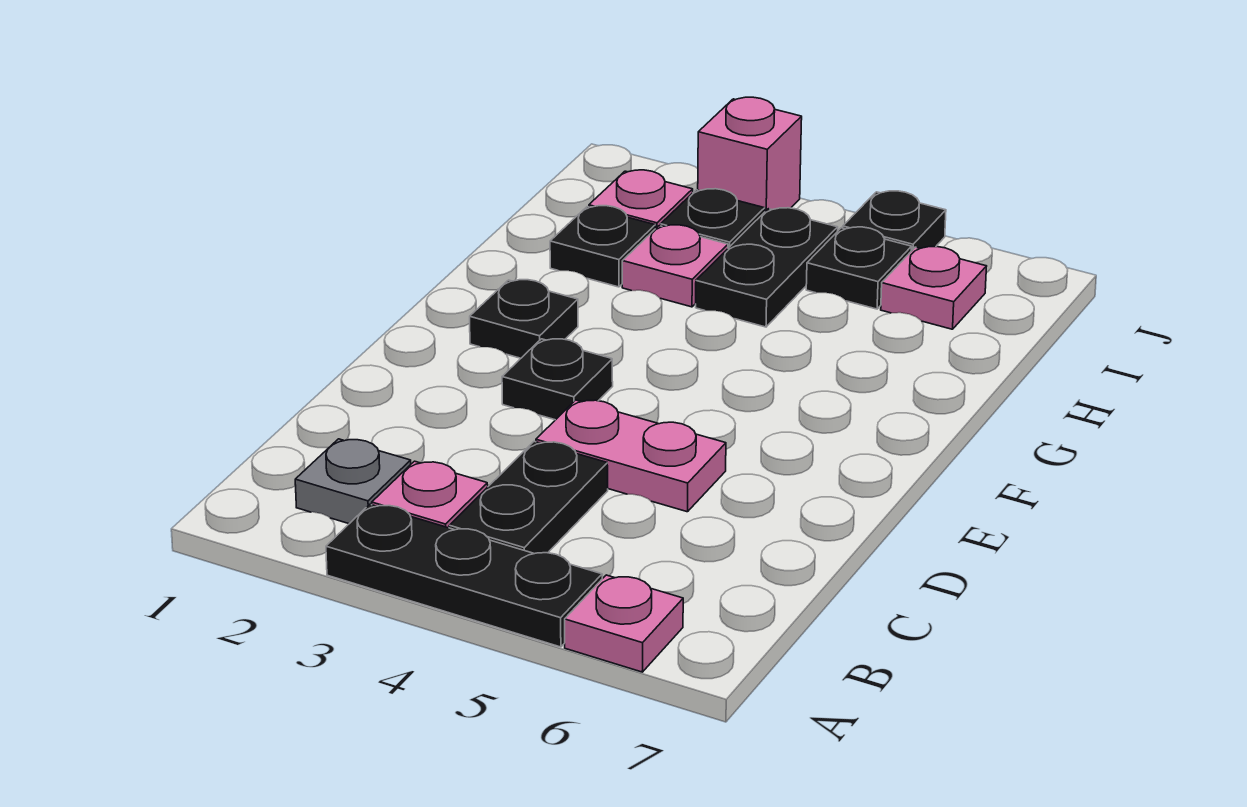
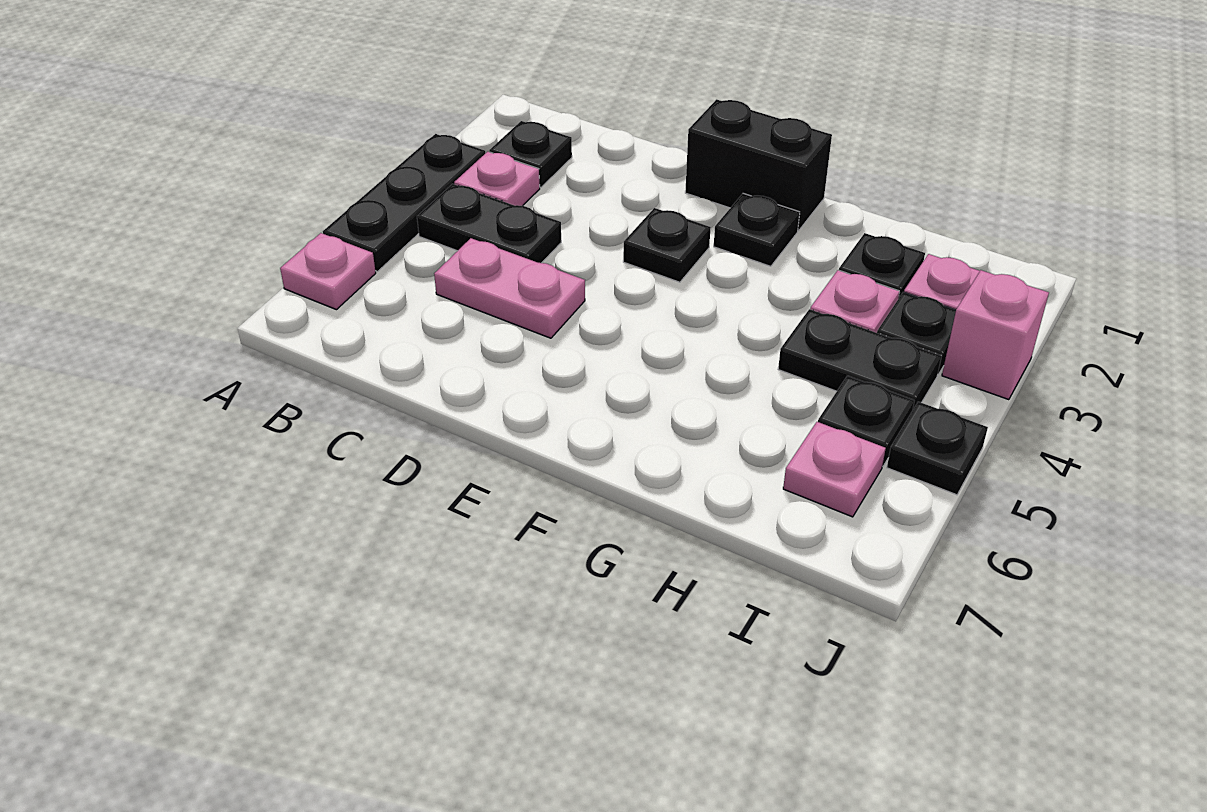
grey plate B2 level 1 -> black plate B2 level 1
pink plate D4:D5 level 1 -> pink plate C5:D5 level 1
none -> black brick E1:F1 level 1

